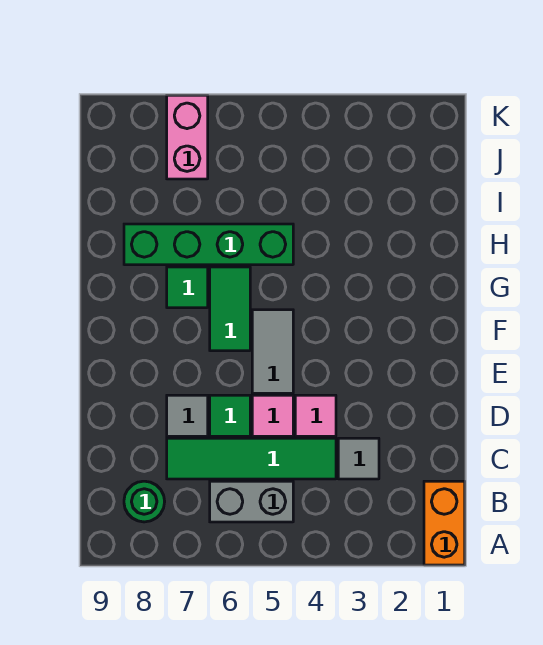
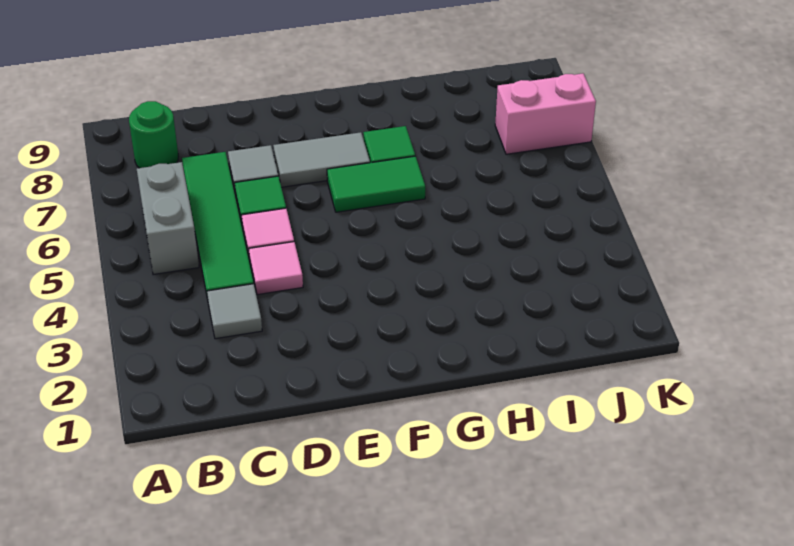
orange brick A1:B1 level 1 -> none
grey tile E5:F5 level 1 -> grey tile E7:F7 level 1
green brick H5:H8 level 1 -> none

